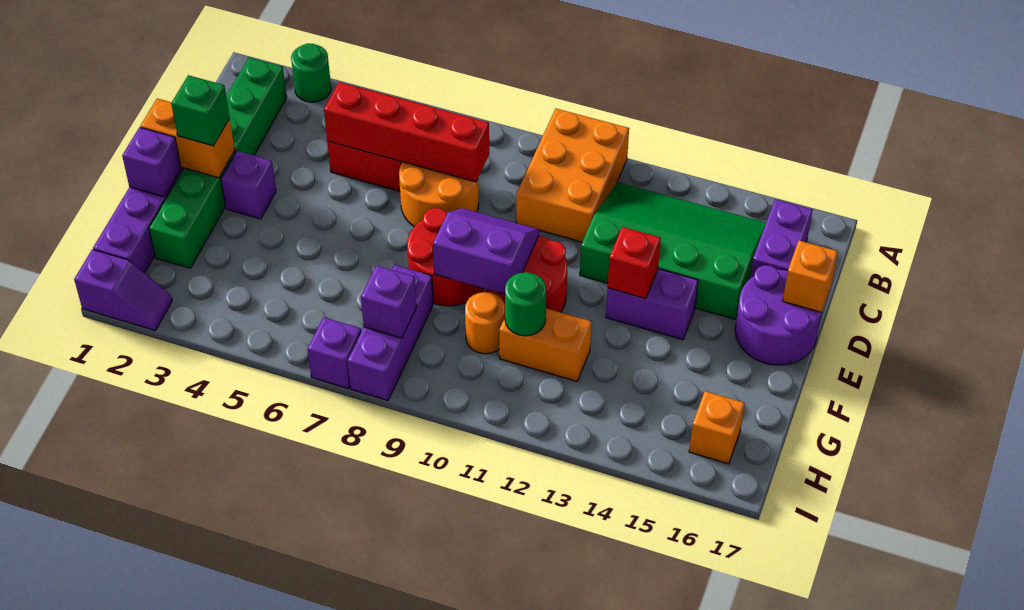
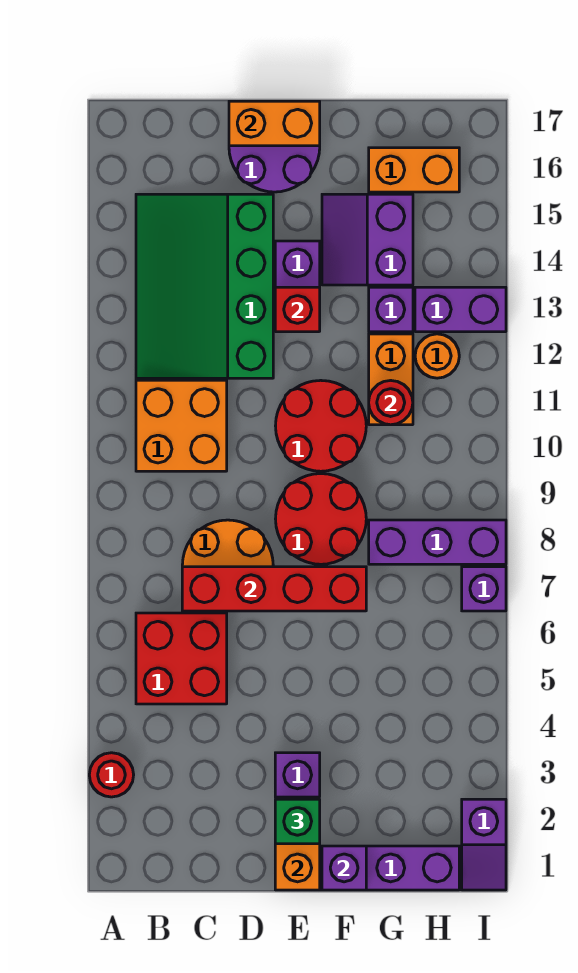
green round brick A3 level 1 -> red round brick A3 level 1
orange brick A10:C11 level 1 -> orange brick B10:C11 level 1
green brick B2:G2 level 1 -> none
purple brick B16:C16 level 1 -> purple brick H13:I13 level 1
red brick C5:C8 level 2 -> red brick C7:F7 level 2
orange brick D17 level 2 -> orange brick D17:E17 level 2
purple slope E9:F10 level 2 top F -> purple slope F14:G15 level 1 top G
orange round brick G10 level 1 -> orange round brick H12 level 1
green round brick G11 level 2 -> red round brick G11 level 2
purple brick H8 level 2 -> purple brick G13 level 1
orange brick H16 level 1 -> orange brick G16:H16 level 1
purple slope I1:I2 level 1 top 1 -> purple slope I1:I2 level 1 top 2

